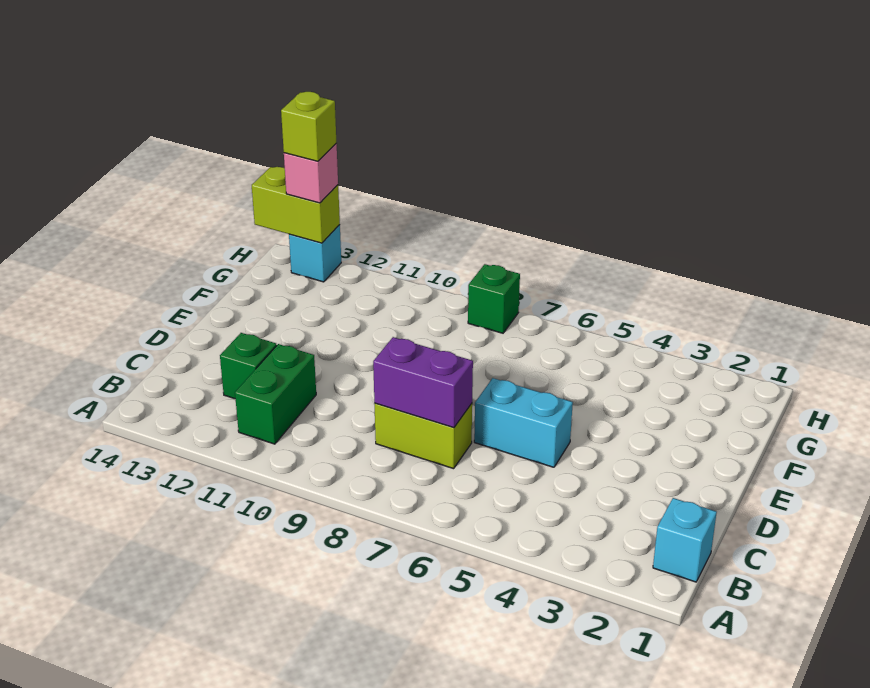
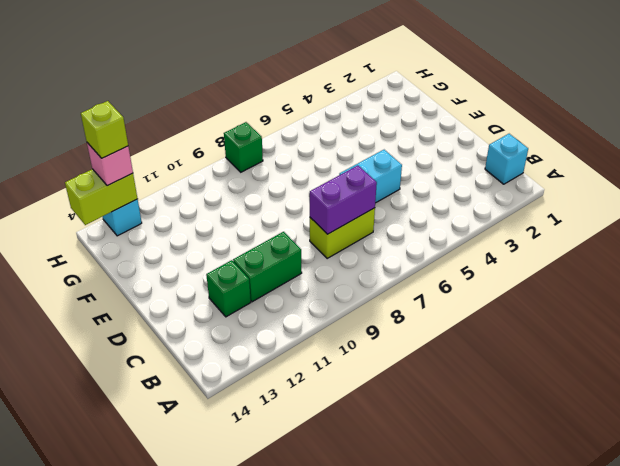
green brick B11:C11 level 1 -> green brick C10:C11 level 1

